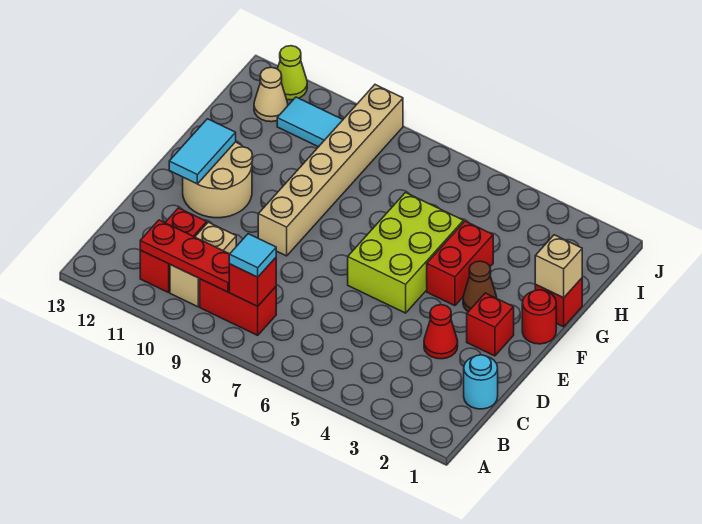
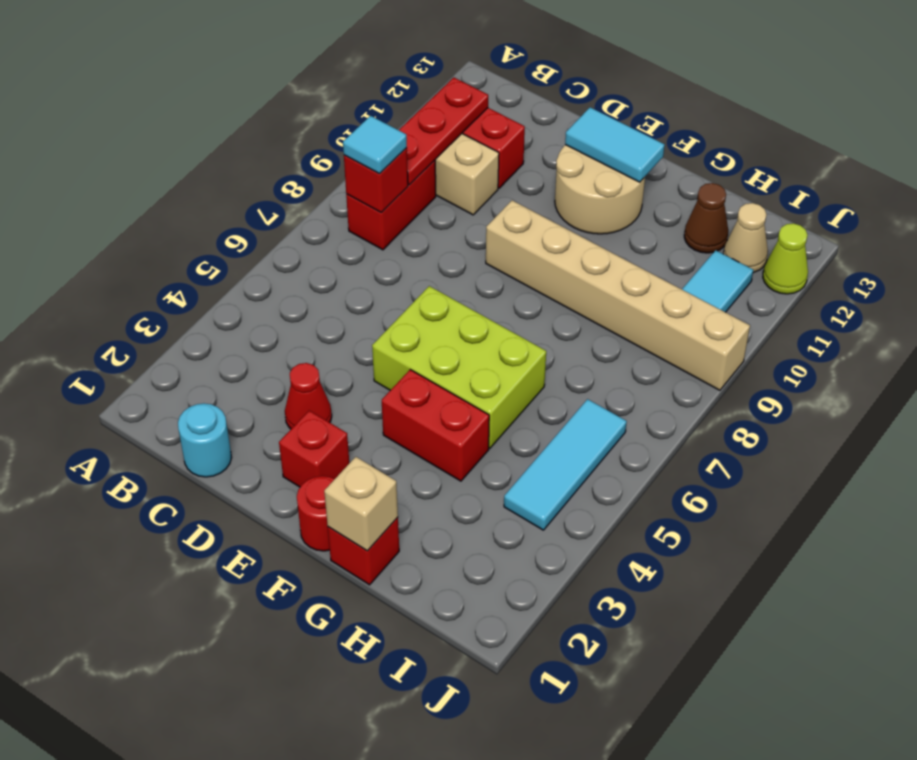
brown cone F3 level 1 -> brown cone H12 level 1
none -> cyan tile I4:I6 level 1

